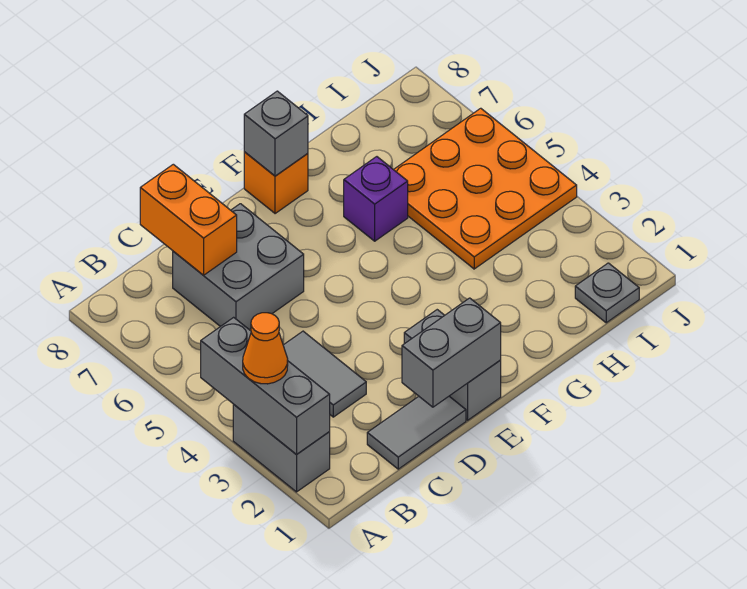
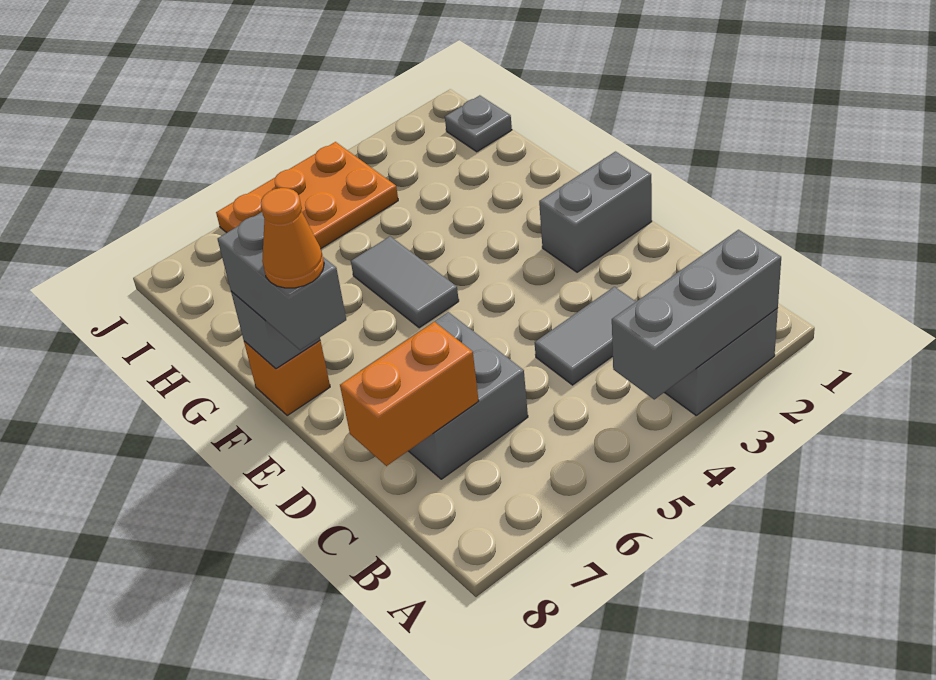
orange cone A3 level 3 -> orange cone E8 level 4
grey tile C1:D1 level 1 -> grey tile F5:G5 level 1
grey brick D1:E1 level 2 -> grey brick E8:F8 level 3
purple brick G6 level 1 -> none
orange plate H4:J6 level 1 -> orange plate I4:J6 level 1

